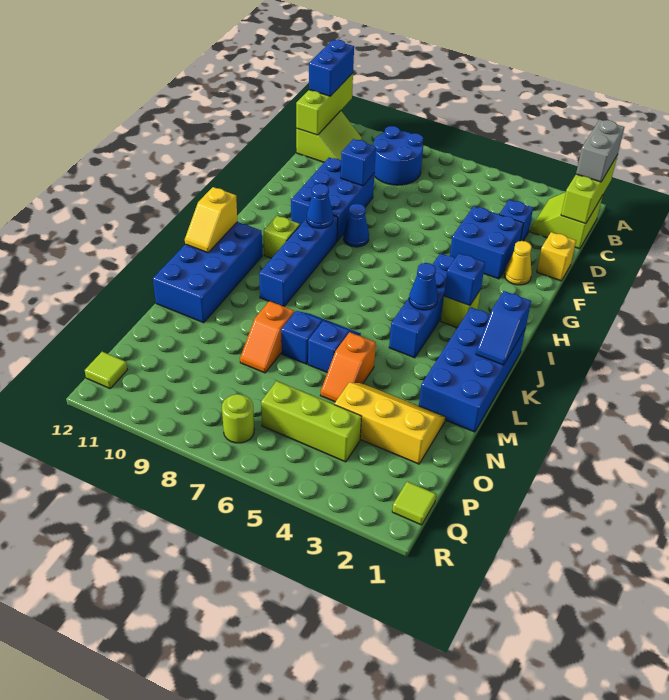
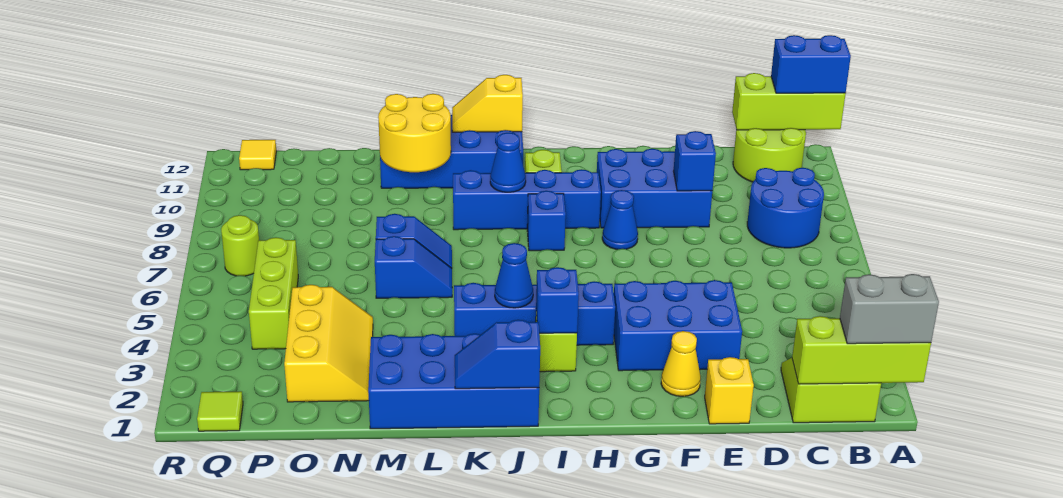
lime slope B11:C12 level 1 top 12 -> lime round brick B11:C12 level 1
blue brick D3 level 1 -> blue brick I8 level 1
blue brick E3:F4 level 1 -> blue brick E3:G4 level 1
blue cone H9 level 2 -> blue cone J9 level 2
none -> yellow round brick L10:M11 level 2
orange slope M5:N5 level 1 top M -> none
orange slope M8:N8 level 1 top M -> none
lime tile Q12 level 1 -> yellow tile Q12 level 1

